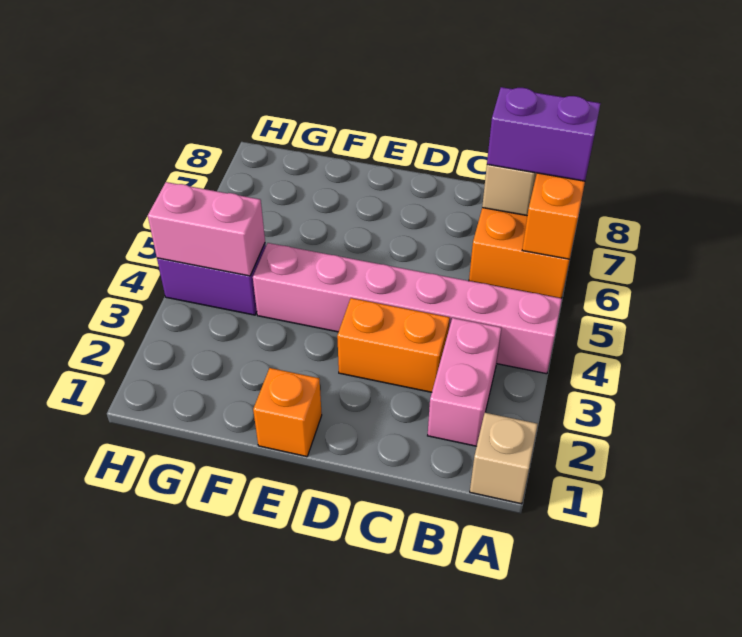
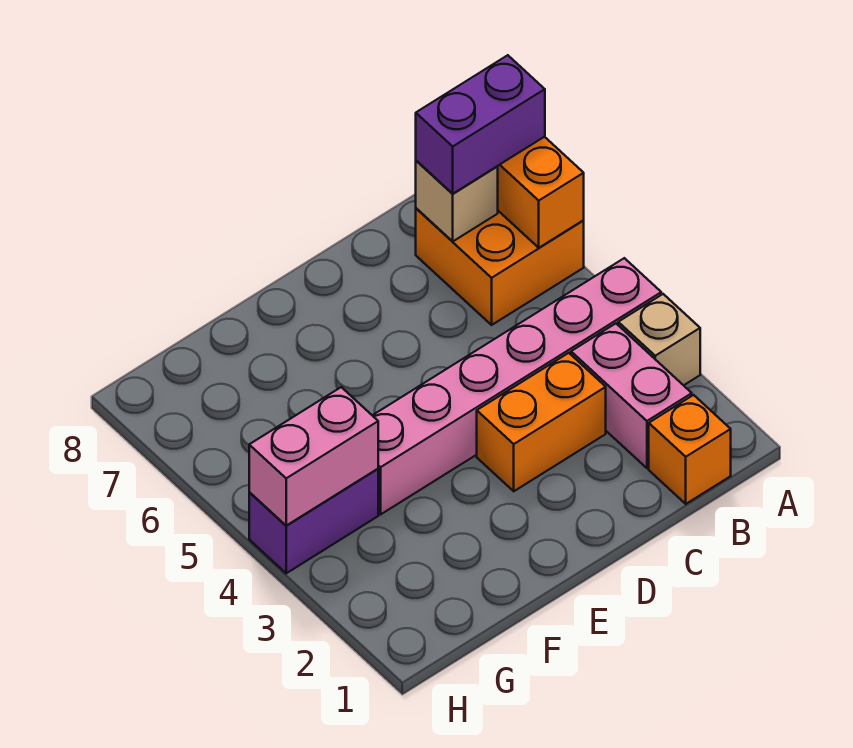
tan brick A1 level 1 -> tan brick A3 level 1
orange brick E1 level 1 -> orange brick B1 level 1

